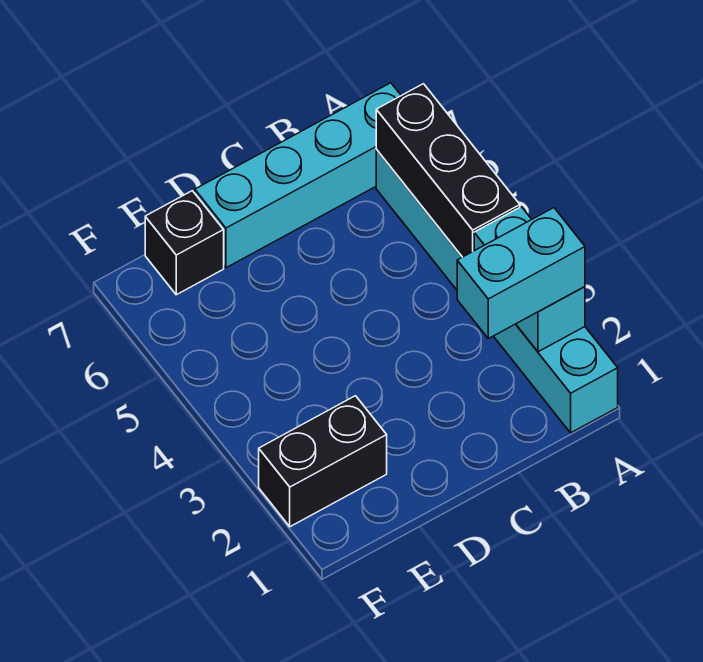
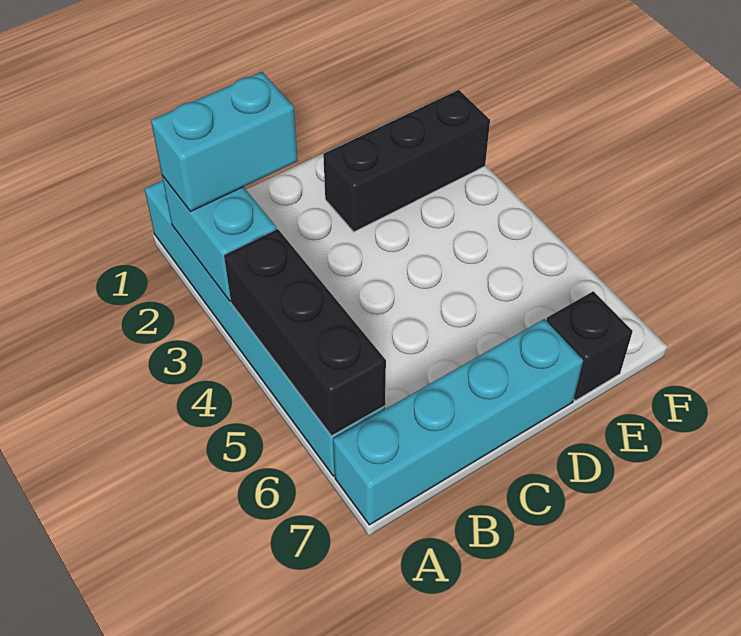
black brick E2:F2 level 1 -> black brick D2:F2 level 1

